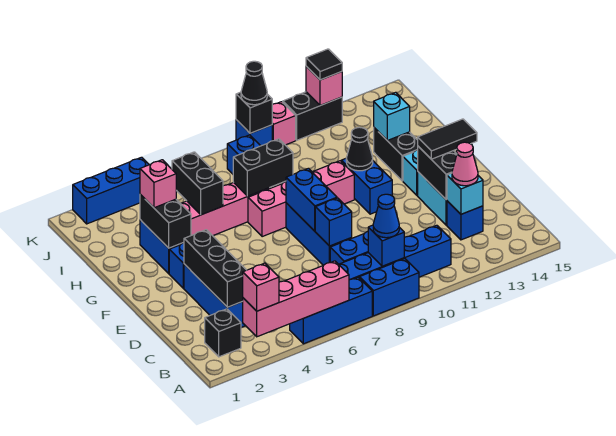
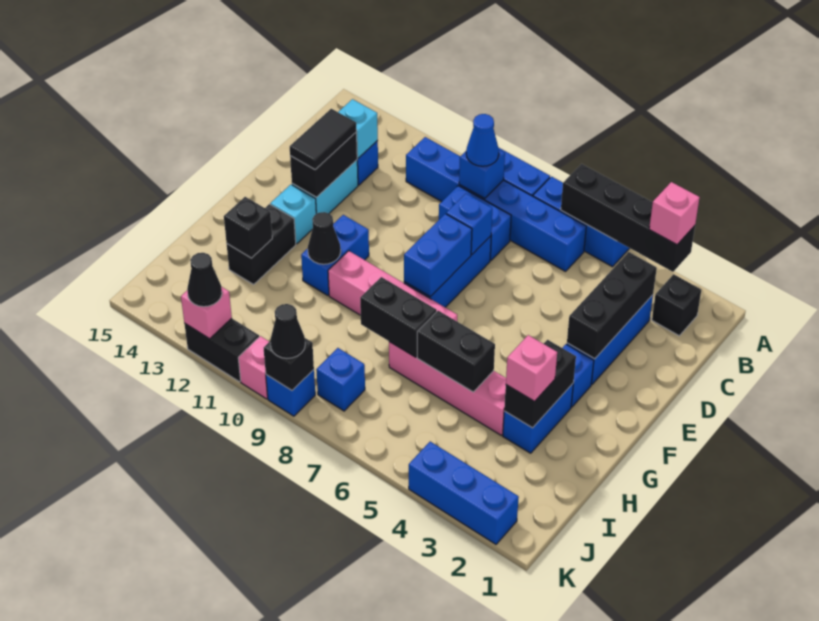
pink brick A3:A6 level 2 -> black brick A3:A6 level 2
pink cone C13 level 3 -> none
black tile E13:E14 level 3 -> black tile D13:E13 level 3
black brick H5:I5 level 2 -> black brick H5:H6 level 2
cyan brick H13 level 2 -> black brick H13 level 2
black tile K12 level 3 -> black cone K12 level 3

